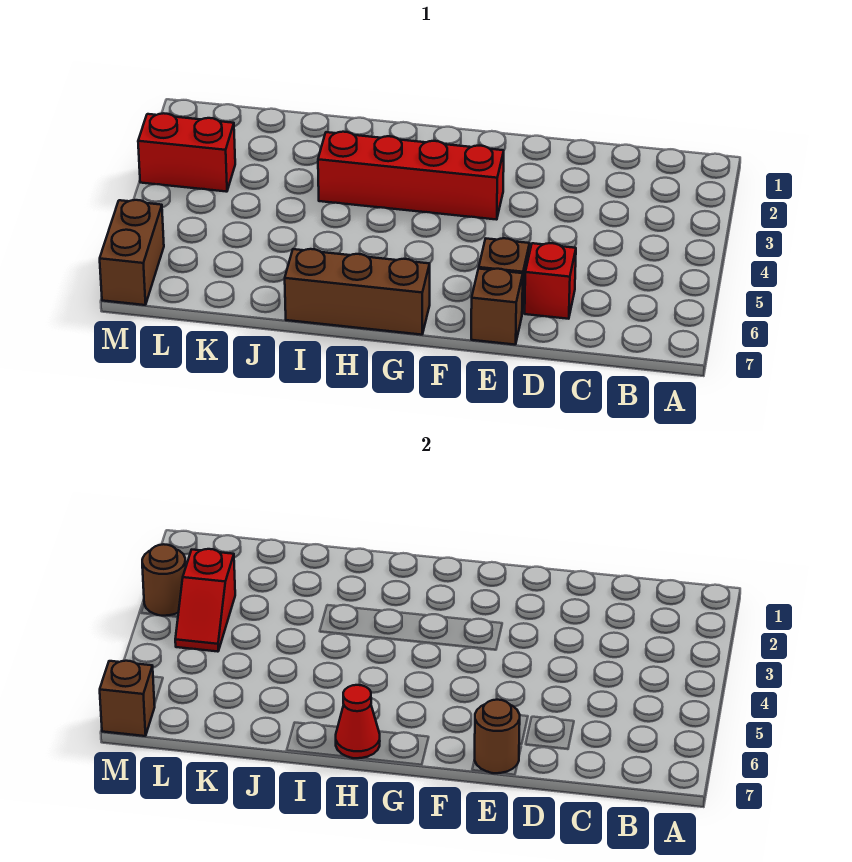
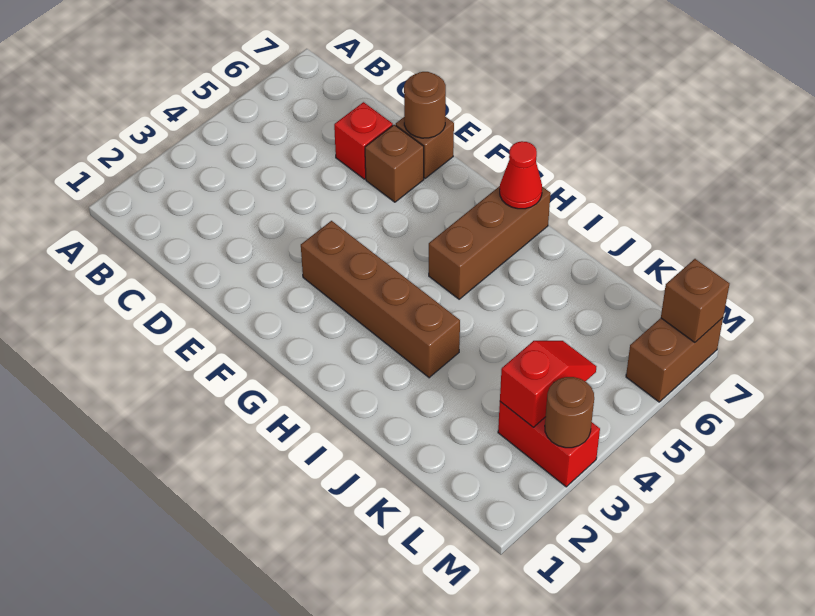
red brick F3:I3 level 1 -> brown brick F3:I3 level 1
brown brick G7:I7 level 1 -> brown brick H5:H7 level 1

